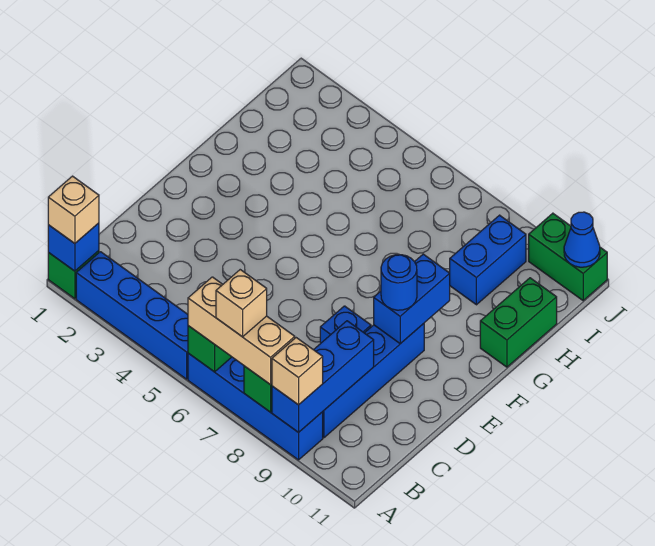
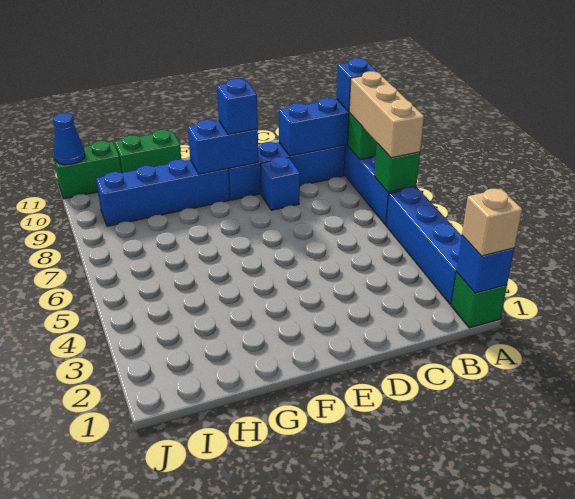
tan brick A7 level 4 -> none
tan brick A9 level 3 -> blue brick A9 level 3
blue round brick E9 level 3 -> blue brick E9 level 3
blue brick H9:I9 level 1 -> blue brick F9:I9 level 1
green brick J10:J11 level 1 -> green brick I11:J11 level 1

